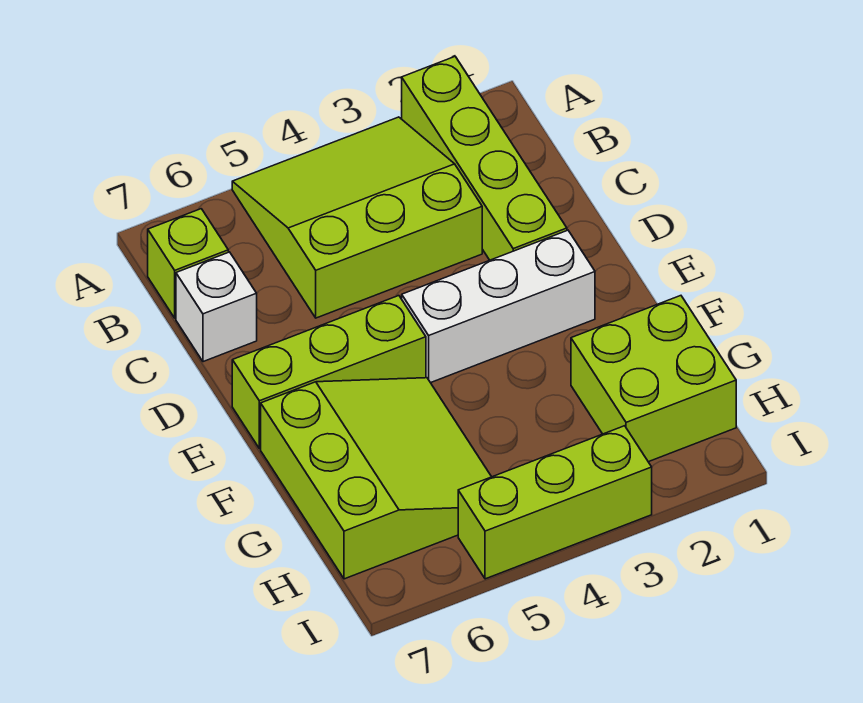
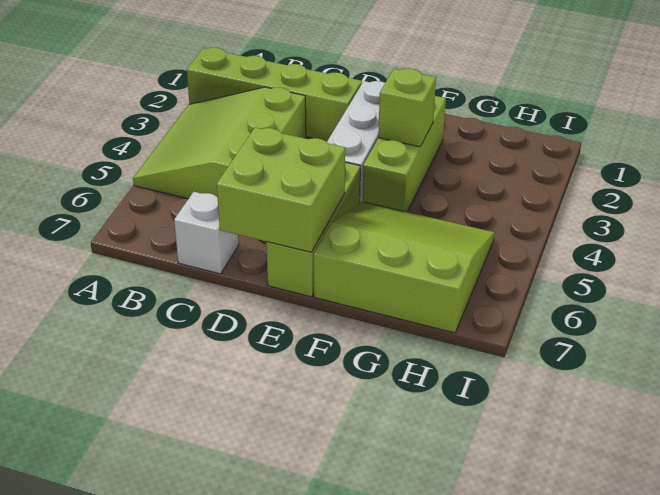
lime brick B7 level 1 -> lime brick F3 level 2
lime brick G1:H2 level 1 -> lime brick D6:E7 level 2
lime brick I3:I5 level 1 -> lime brick F2:F4 level 1

